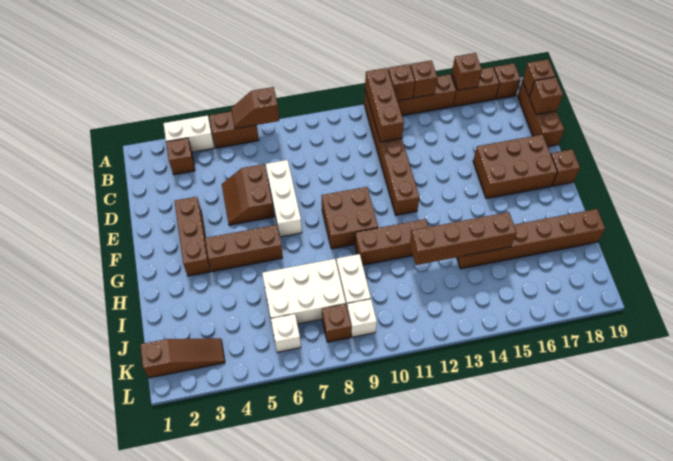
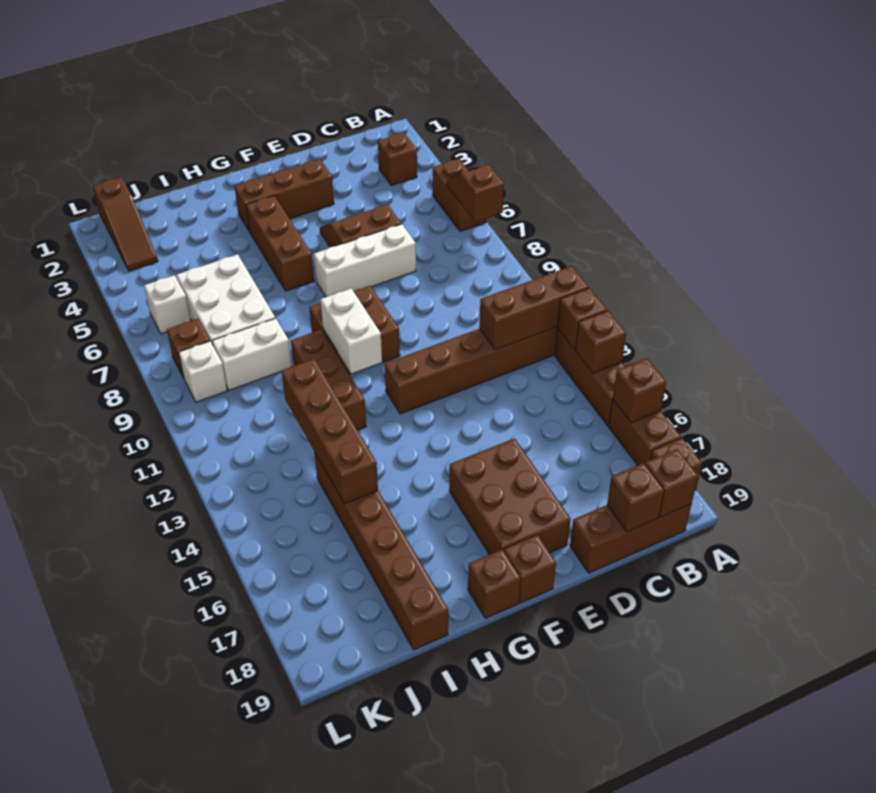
white brick A3:A4 level 1 -> white brick G10:G11 level 2
none -> brown brick G19 level 1

